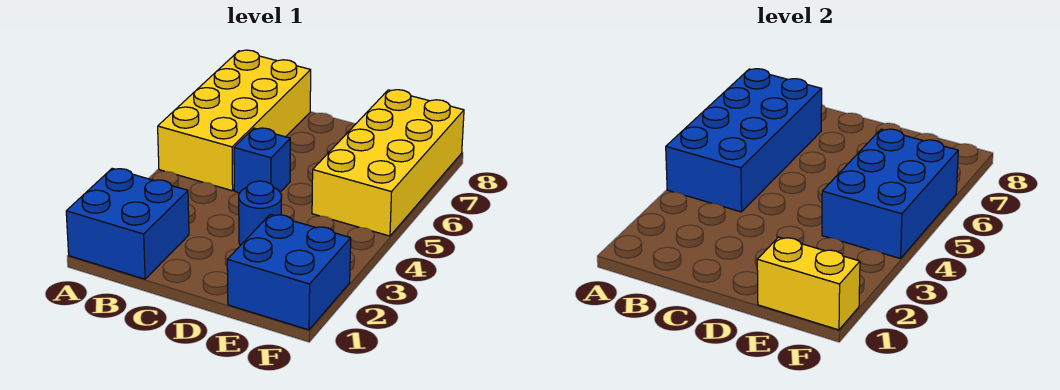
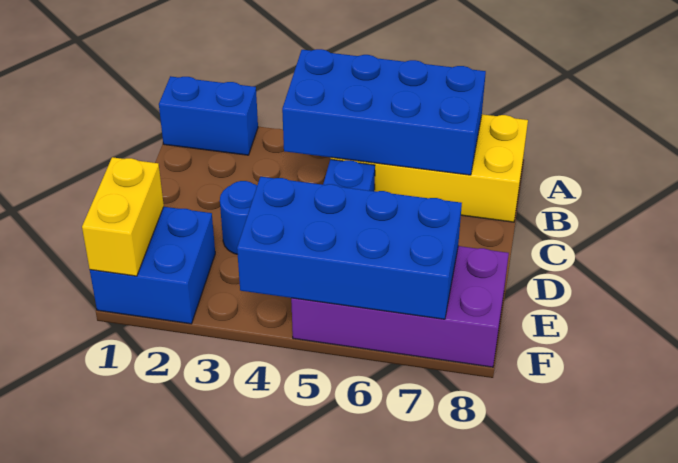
blue brick A1:B2 level 1 -> blue brick A1:A2 level 1
blue brick E4:F6 level 2 -> blue brick E4:F7 level 2
yellow brick E5:F8 level 1 -> purple brick E5:F8 level 1

